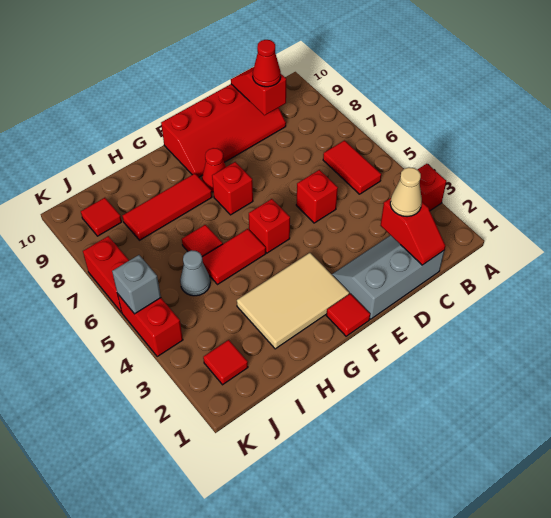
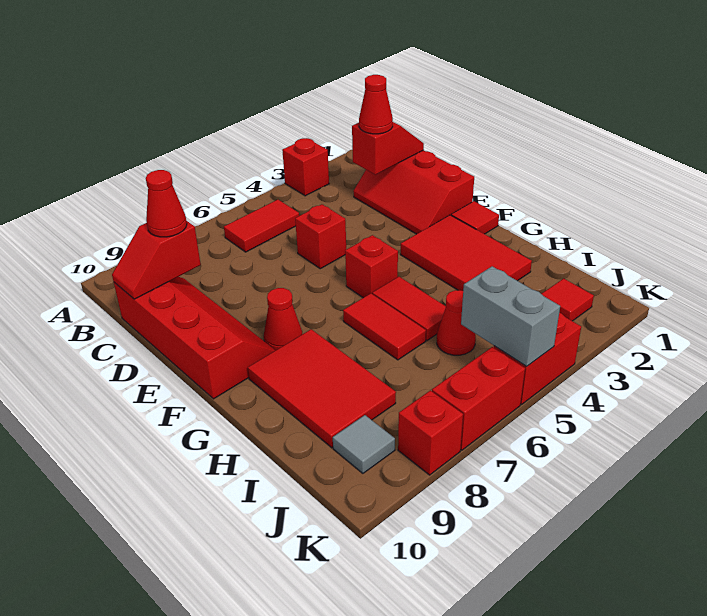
grey slope C1:E2 level 1 top 1 -> red slope C1:E2 level 1 top 1
tan cone C2 level 3 -> red cone C2 level 3
tan tile F2:H3 level 1 -> red tile F2:H3 level 1
red brick F7 level 1 -> red brick K8 level 1
red tile G8:I8 level 1 -> red tile G8:I9 level 1
red tile H6 level 1 -> red tile G6:H6 level 1
grey cone I5 level 1 -> red cone I5 level 1
red tile J9 level 1 -> grey tile J9 level 1
grey brick K5 level 2 -> grey brick J5:K5 level 2

